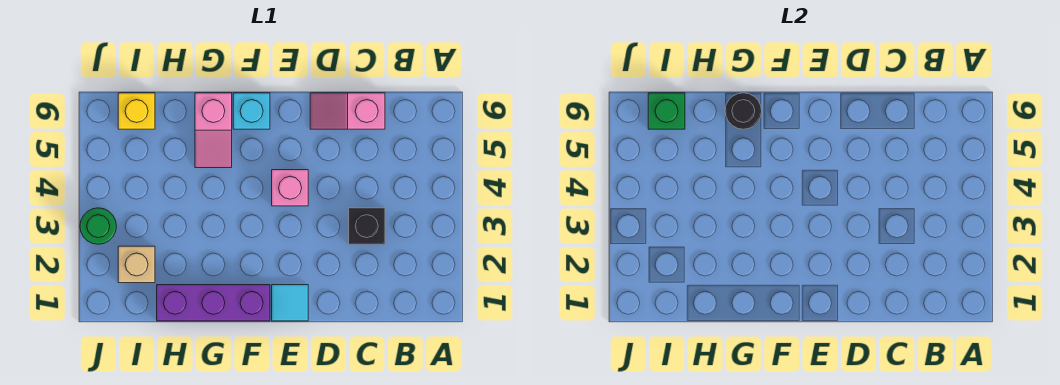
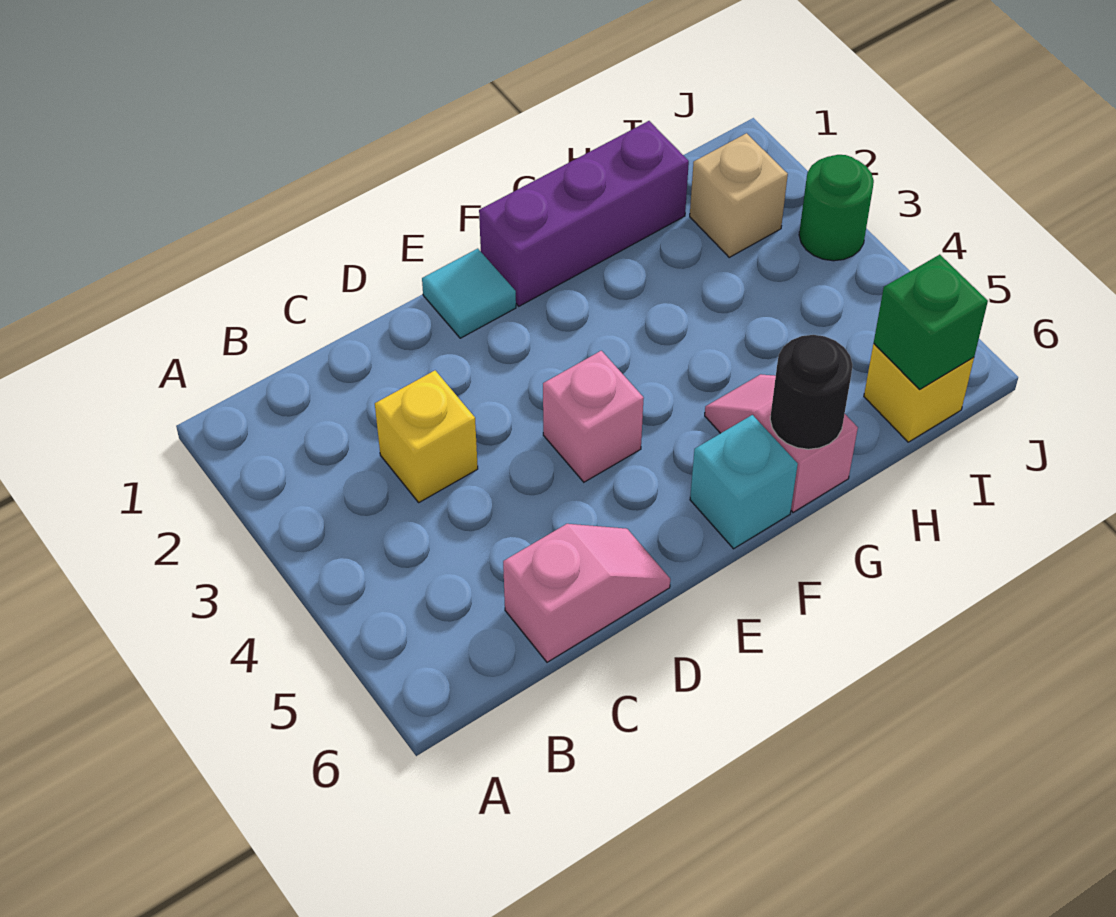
black brick C3 level 1 -> yellow brick C3 level 1

